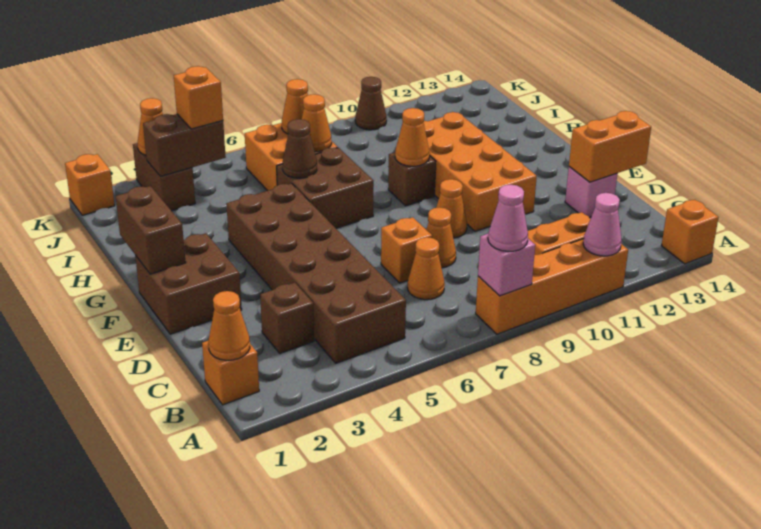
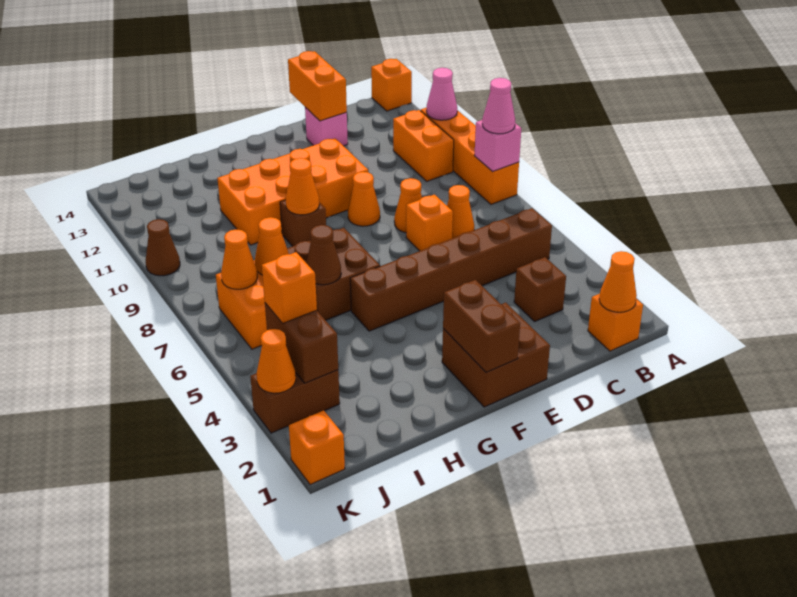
brown brick B4:G5 level 1 -> brown brick B5:G5 level 1
brown brick F1:G1 level 2 -> brown brick F1:F2 level 2

